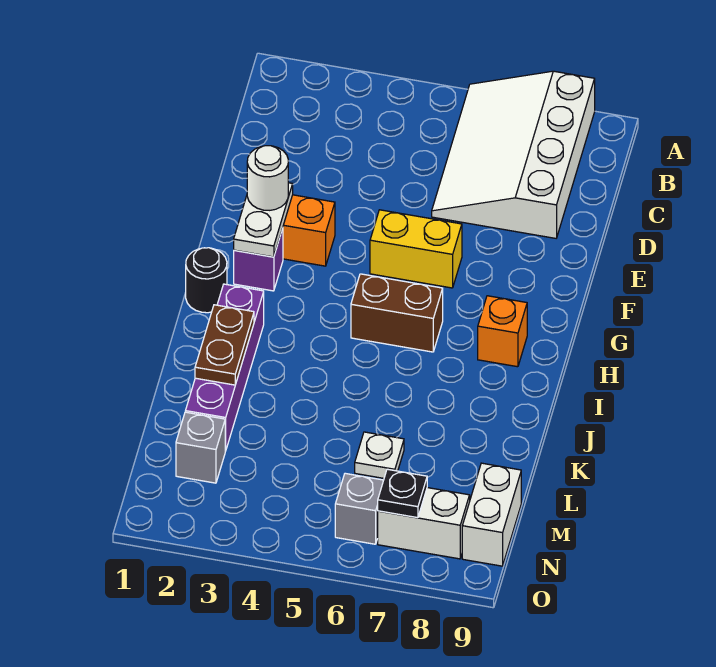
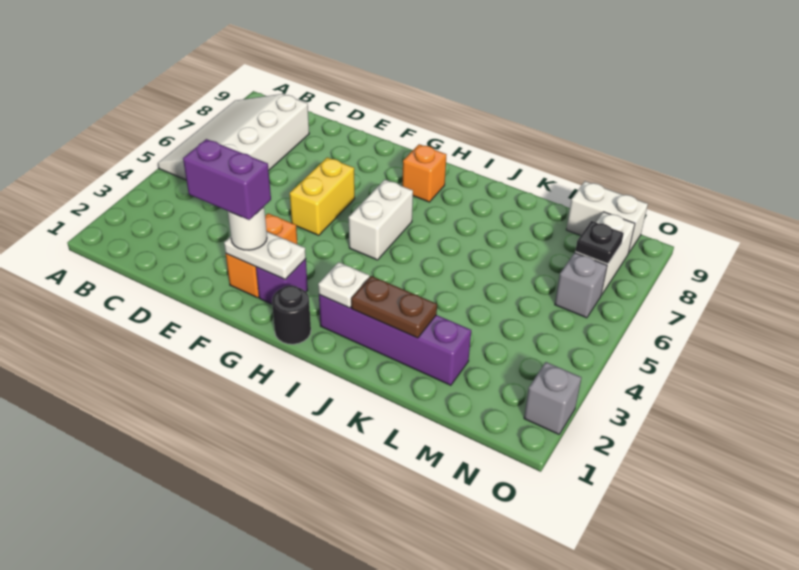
white slope A6:D8 level 1 top 8 -> white slope A5:C8 level 1 top C
none -> purple brick E2:F2 level 4
brown brick H5:H6 level 1 -> white brick H5:H6 level 1
white plate L6 level 1 -> white plate I2 level 2
grey brick M2 level 1 -> grey brick O2 level 1

